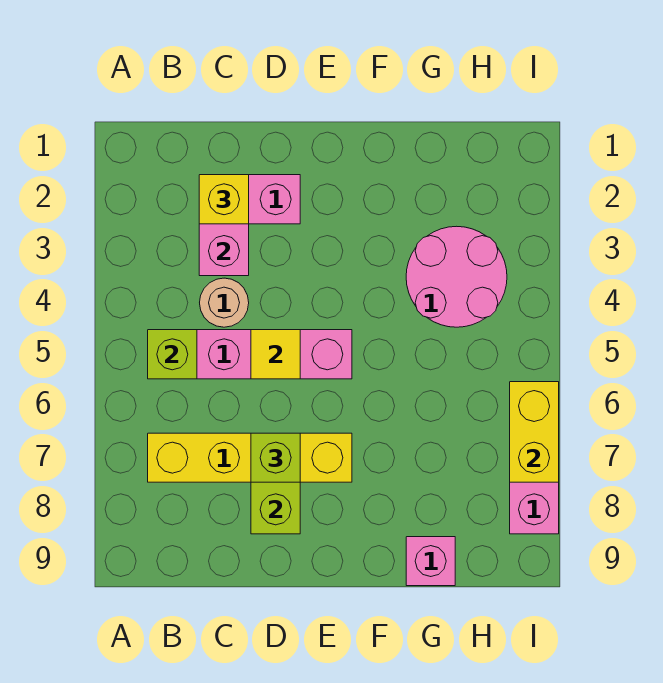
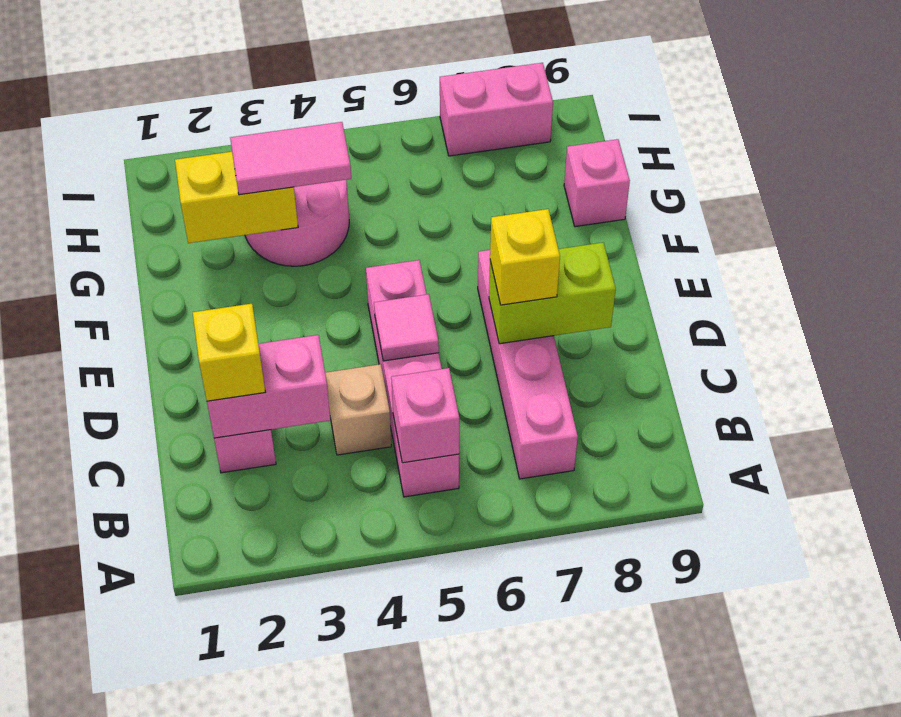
lime brick B5 level 2 -> pink brick B5 level 2
yellow brick B7:E7 level 1 -> pink brick B7:E7 level 1
tan round brick C4 level 1 -> tan brick C4 level 1
yellow tile D5 level 2 -> pink tile D5 level 2
lime brick D7 level 3 -> yellow brick D7 level 3
none -> pink tile G3:G4 level 3
yellow brick I6:I7 level 2 -> yellow brick G2:G3 level 2

